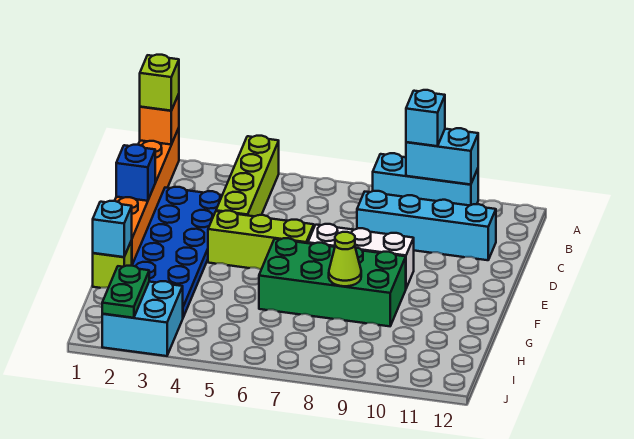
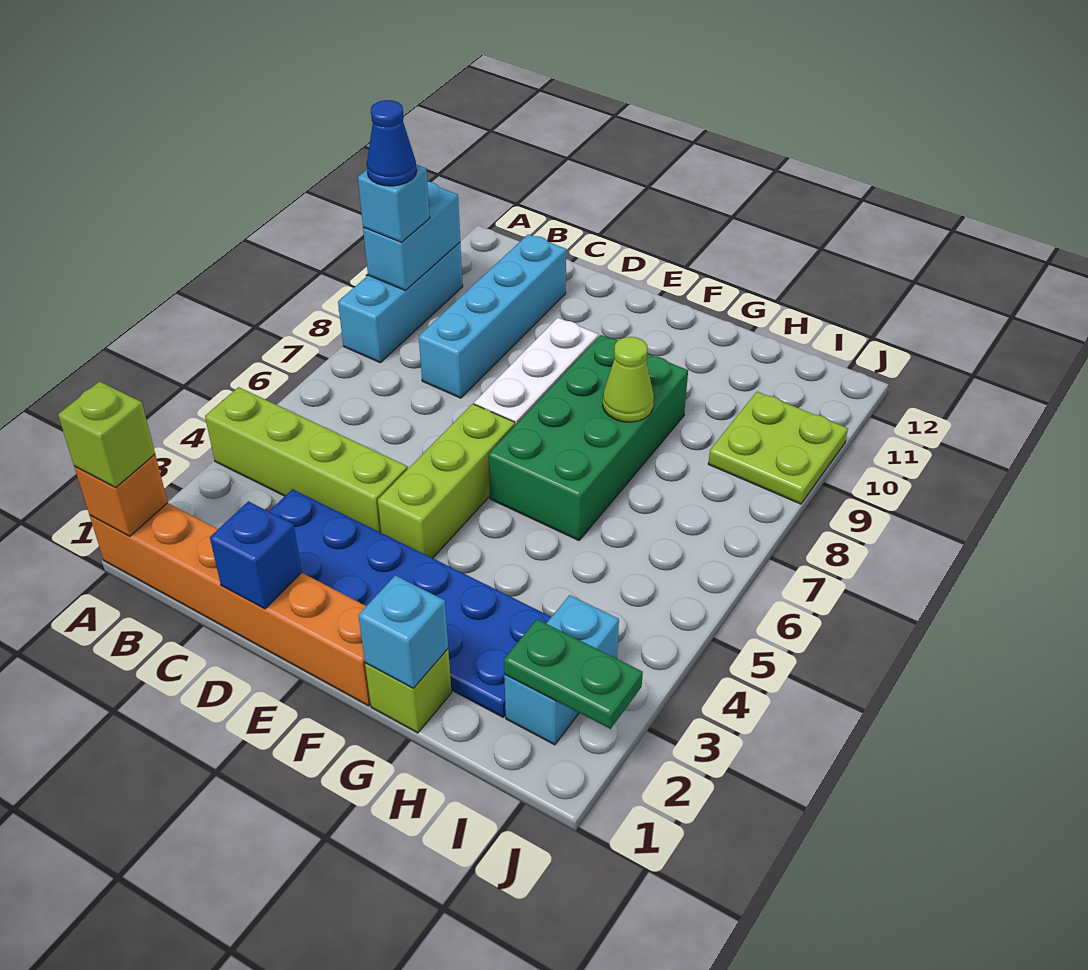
none -> blue cone A9 level 4
cyan brick I2:J3 level 1 -> cyan brick I2:I3 level 1
none -> lime plate I9:J10 level 1

